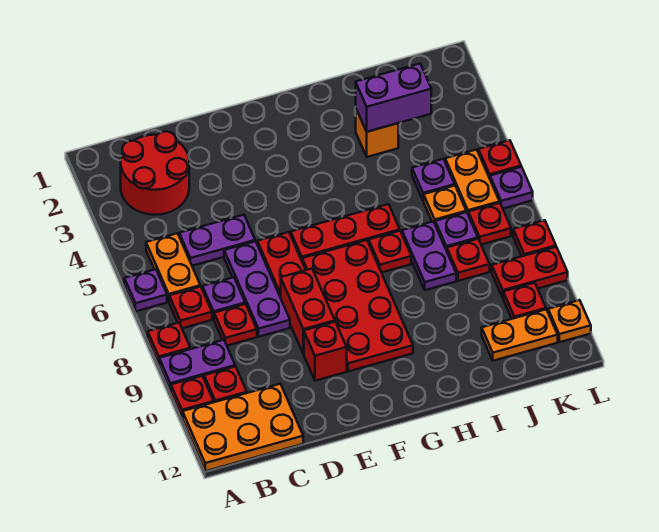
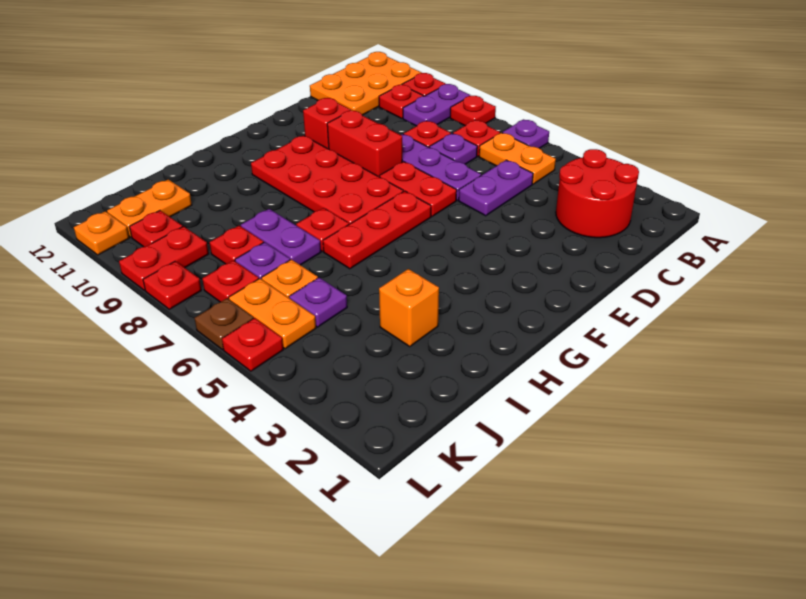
purple brick I3:J3 level 2 -> none
purple plate L6 level 1 -> brown plate L6 level 1

